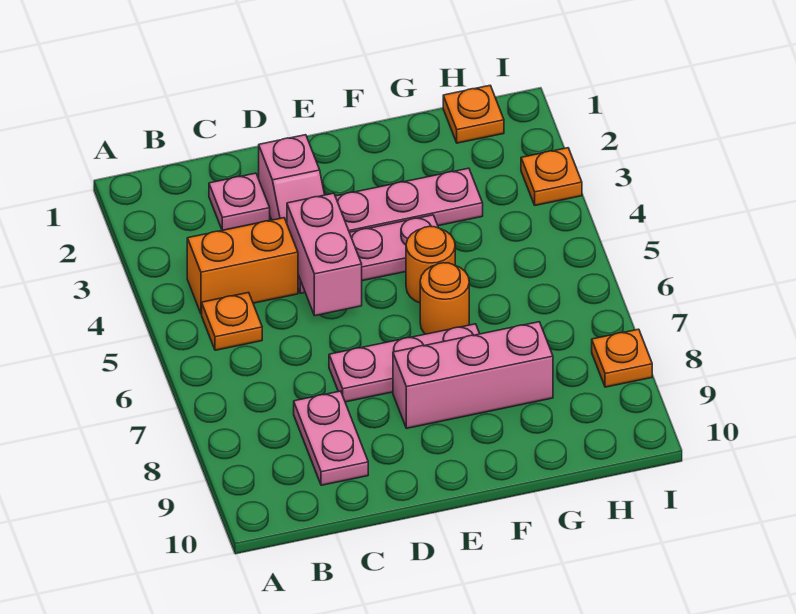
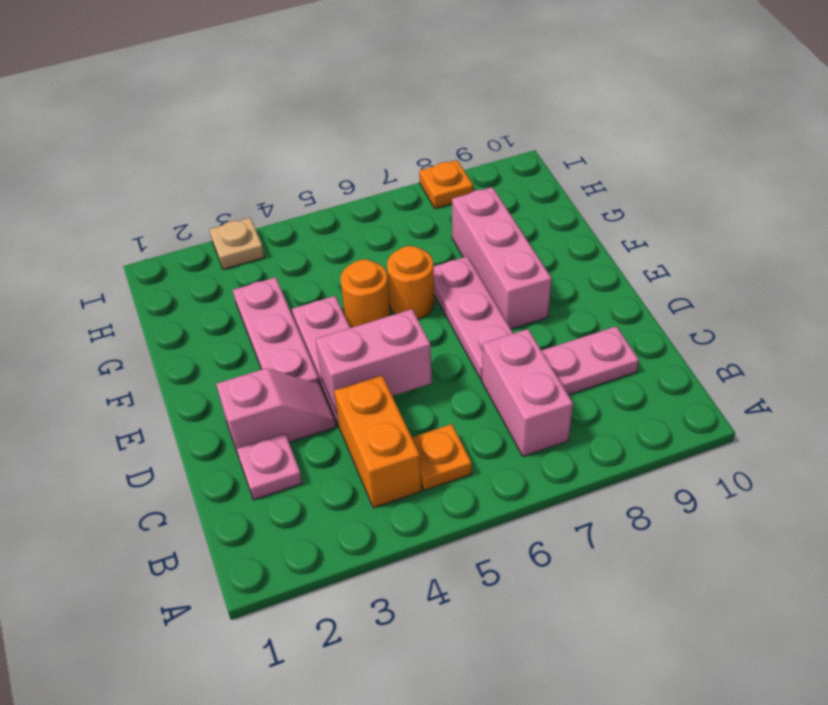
none -> pink brick B7:C7 level 1
orange plate H1 level 1 -> none
orange plate I3 level 1 -> tan plate I3 level 1

